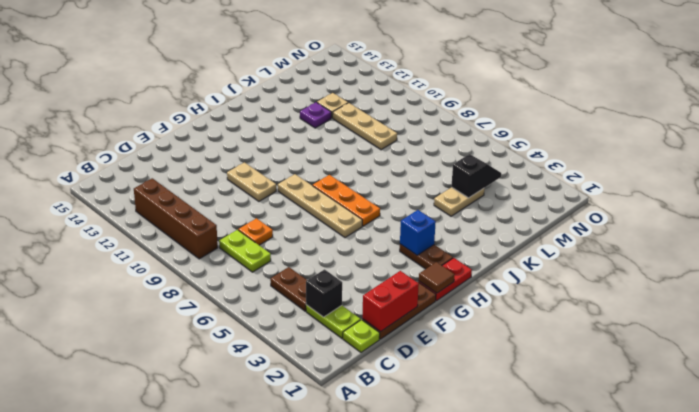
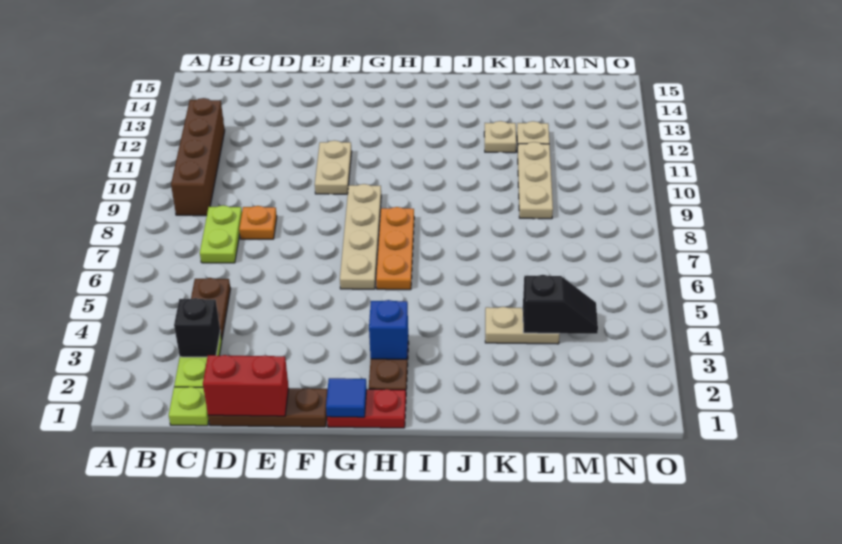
brown tile G1 level 2 -> blue tile G1 level 2
purple plate K12 level 1 -> tan plate K12 level 1

